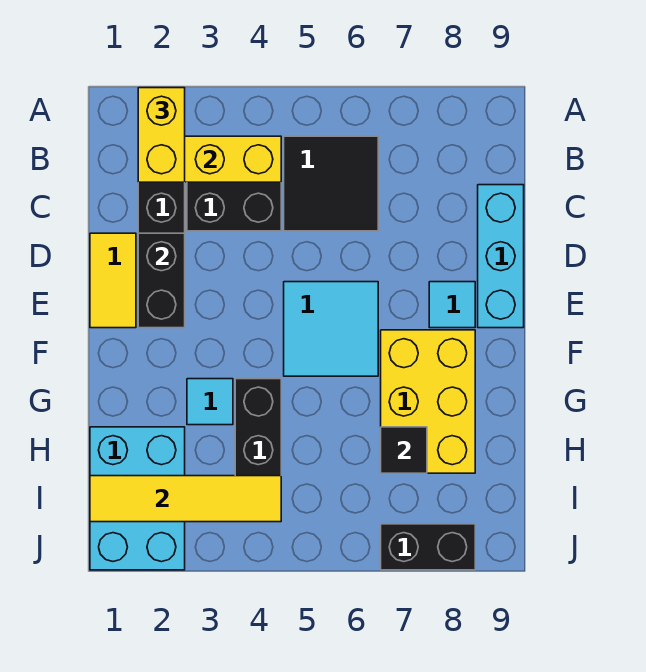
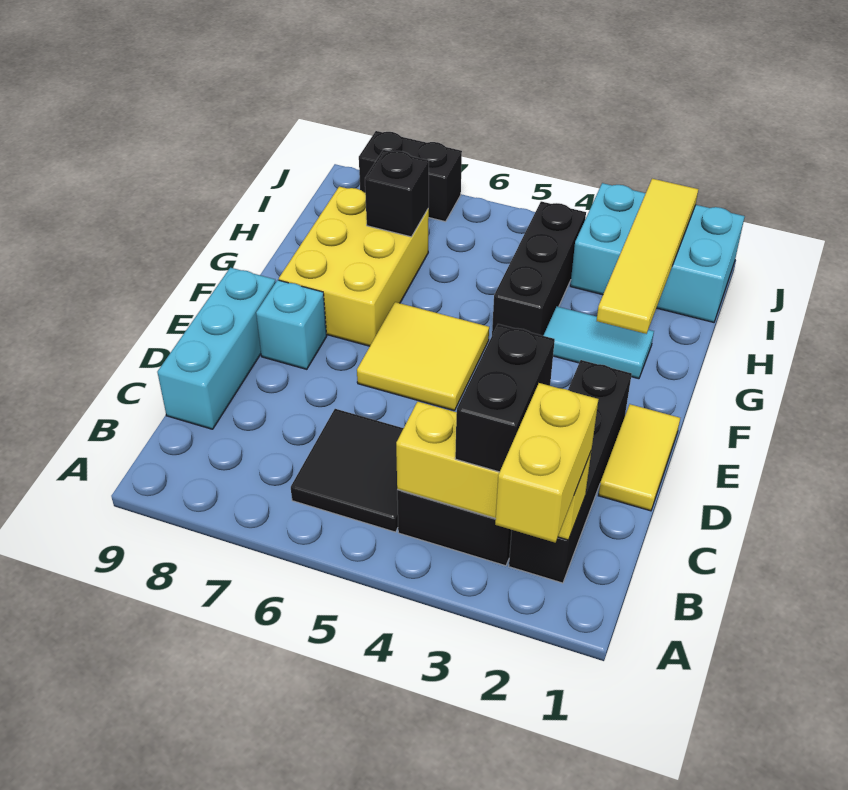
black brick D2:E2 level 2 -> black brick B3:C3 level 3
cyan tile E5:F6 level 1 -> yellow tile E5:F6 level 1
cyan tile E8 level 1 -> cyan brick E8 level 1
cyan tile G3 level 1 -> cyan tile G2:G3 level 1
cyan brick H1:J2 level 1 -> cyan brick I1:J3 level 1
black tile H7 level 2 -> black brick H7 level 2
yellow tile I1:I4 level 2 -> yellow tile G2:J2 level 2

